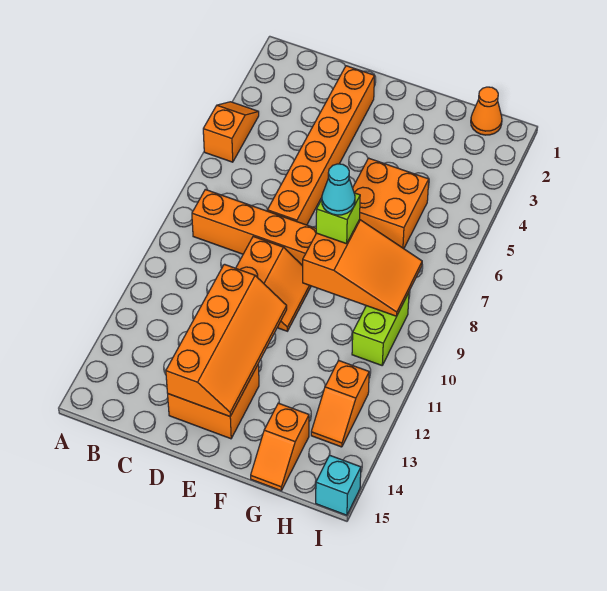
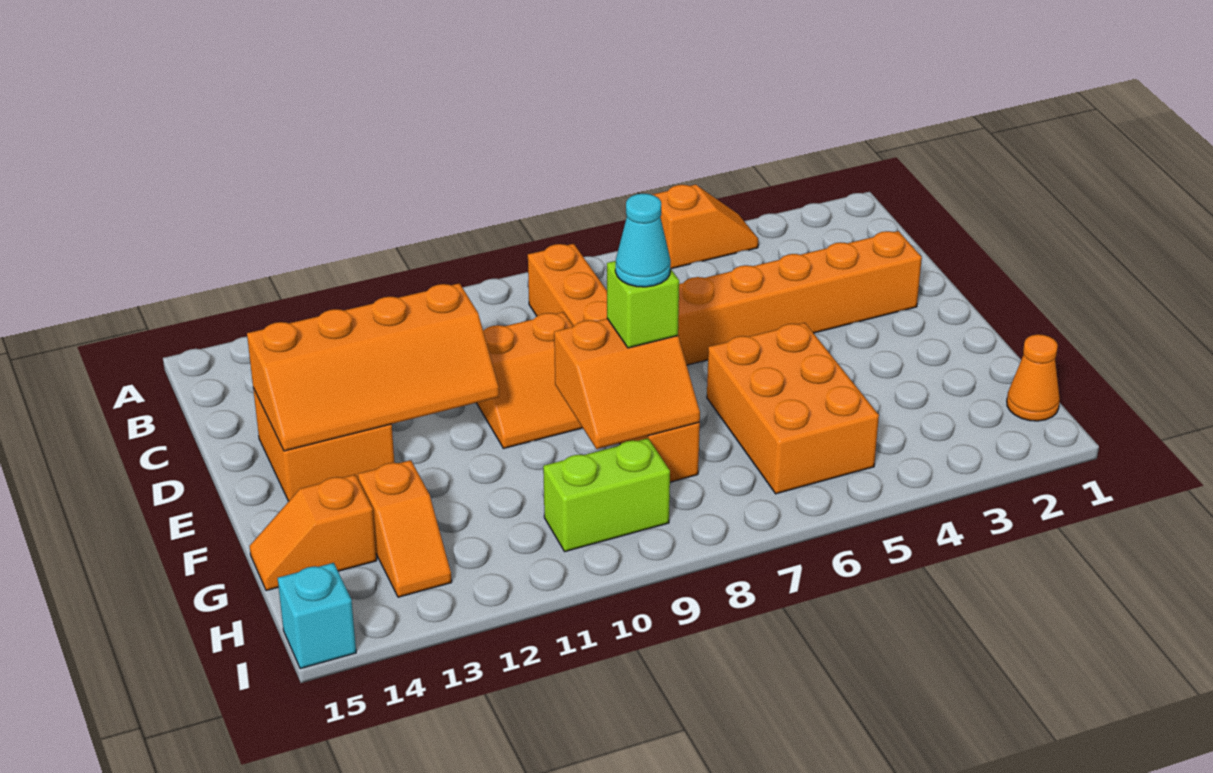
orange brick F5:G6 level 1 -> orange brick F5:H6 level 1
orange slope F8:H9 level 2 top F -> orange slope F8:G9 level 2 top F
orange slope H12:H13 level 1 top 12 -> orange slope G13:H13 level 1 top G

